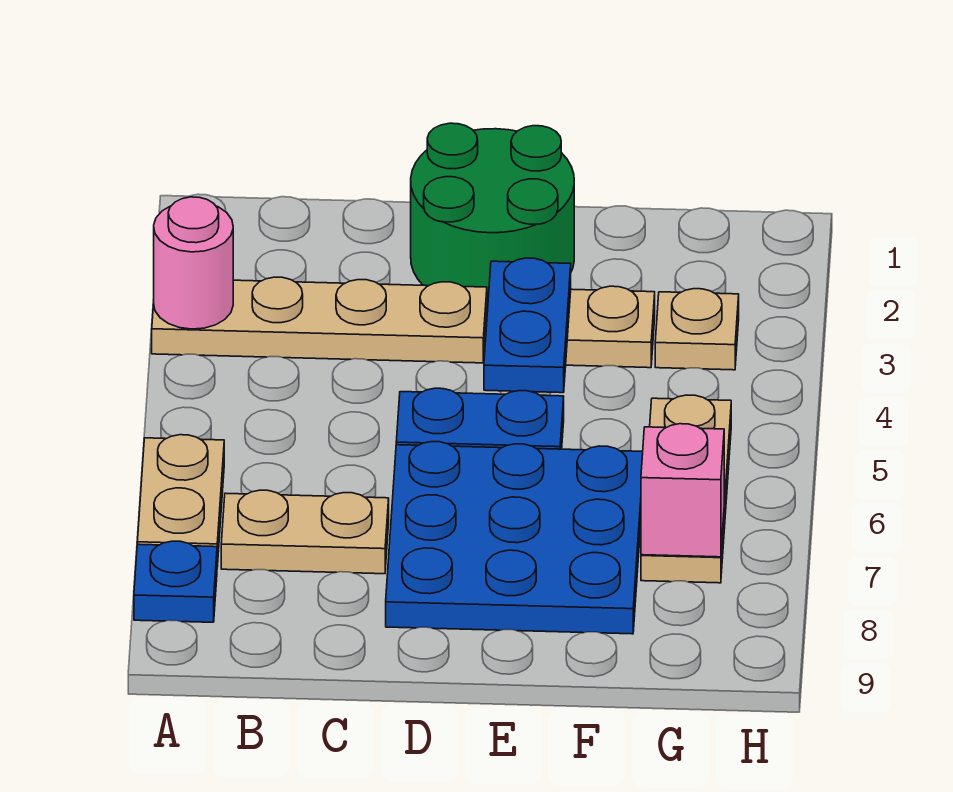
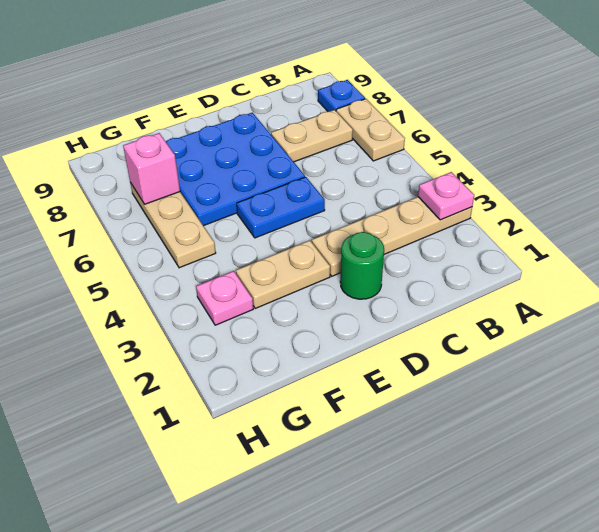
pink round brick A3 level 2 -> pink plate A3 level 2
green round brick D1:E2 level 1 -> green round brick D2 level 1
blue plate E3:E4 level 2 -> none
tan plate G3 level 1 -> pink plate G3 level 1

